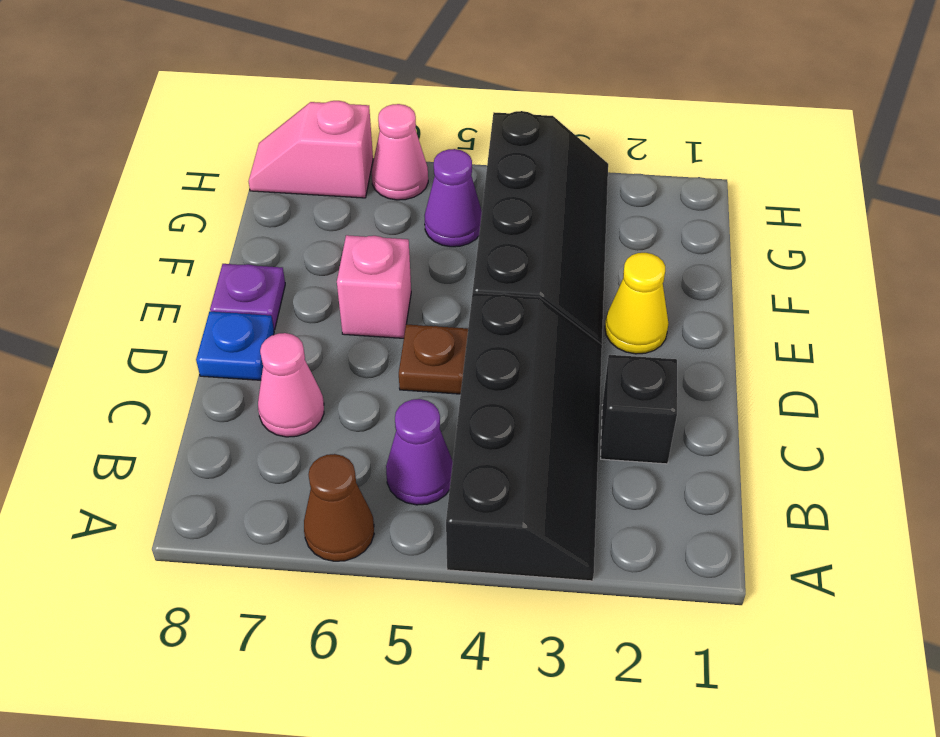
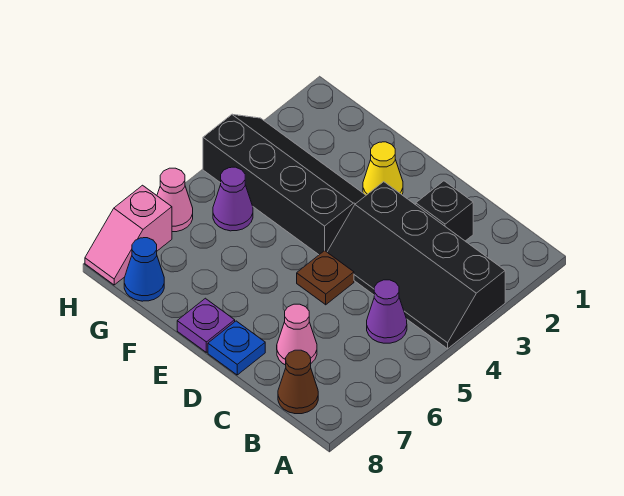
black slope A3:D4 level 1 top 4 -> black slope A3:D4 level 1 top 3
brown cone A6 level 1 -> brown cone B8 level 1
pink brick E6 level 1 -> none
none -> blue cone G8 level 1

